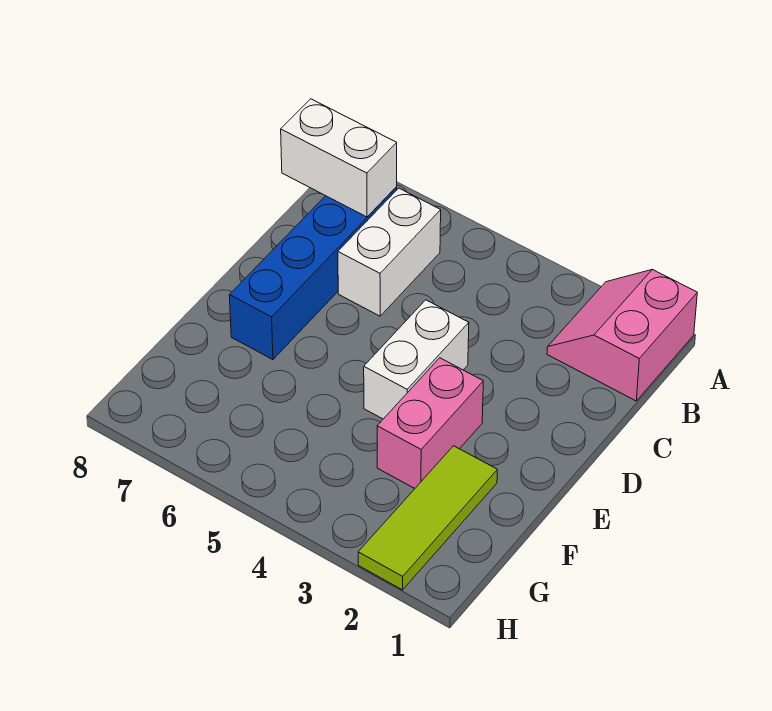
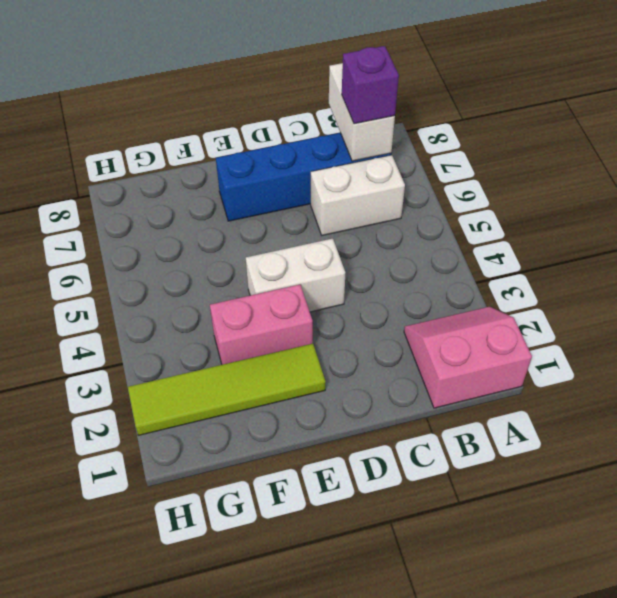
none -> purple brick B7 level 3
lime tile F2:H2 level 1 -> lime tile E2:H2 level 1

